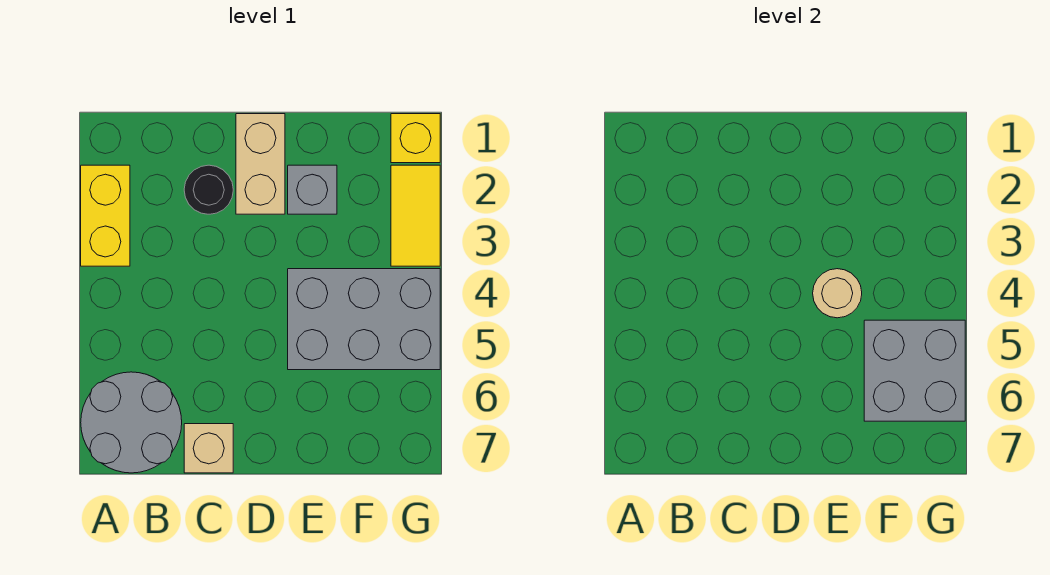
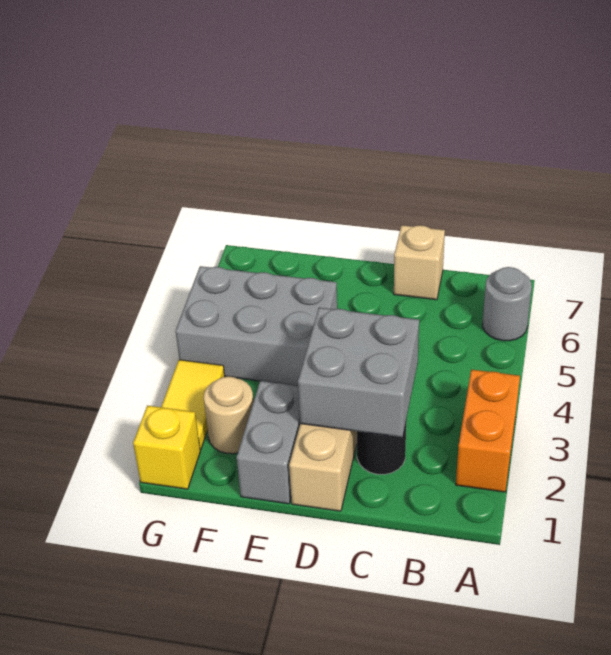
yellow brick A2:A3 level 1 -> orange brick A2:A3 level 1
grey round brick A6:B7 level 1 -> grey round brick A6 level 1
grey brick E2 level 1 -> grey brick E1:E2 level 1
tan round brick E4 level 2 -> tan round brick F2 level 1
grey brick F5:G6 level 2 -> grey brick C2:D3 level 2

